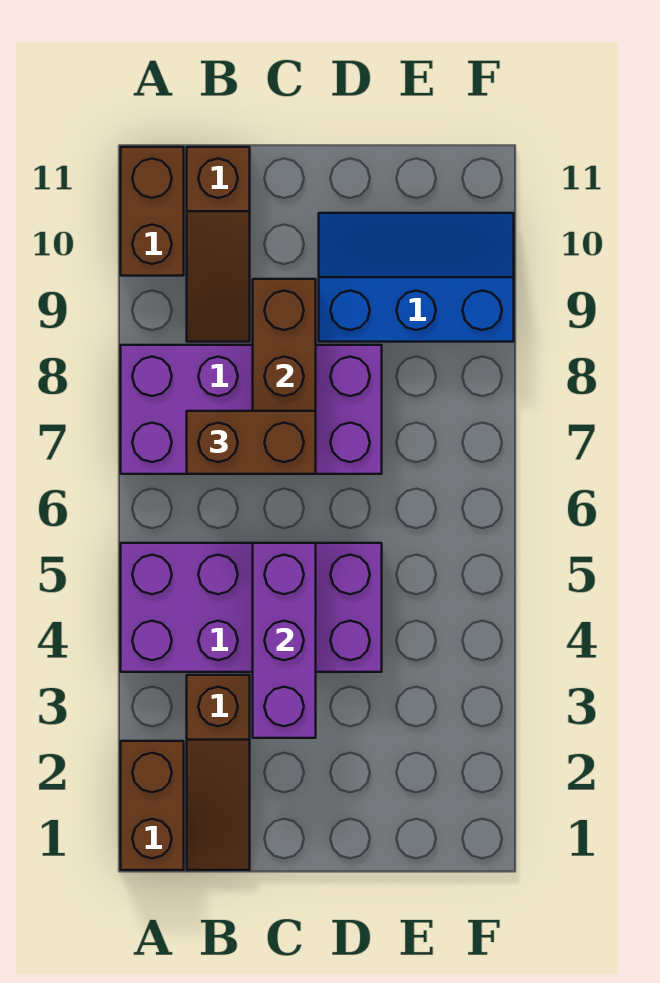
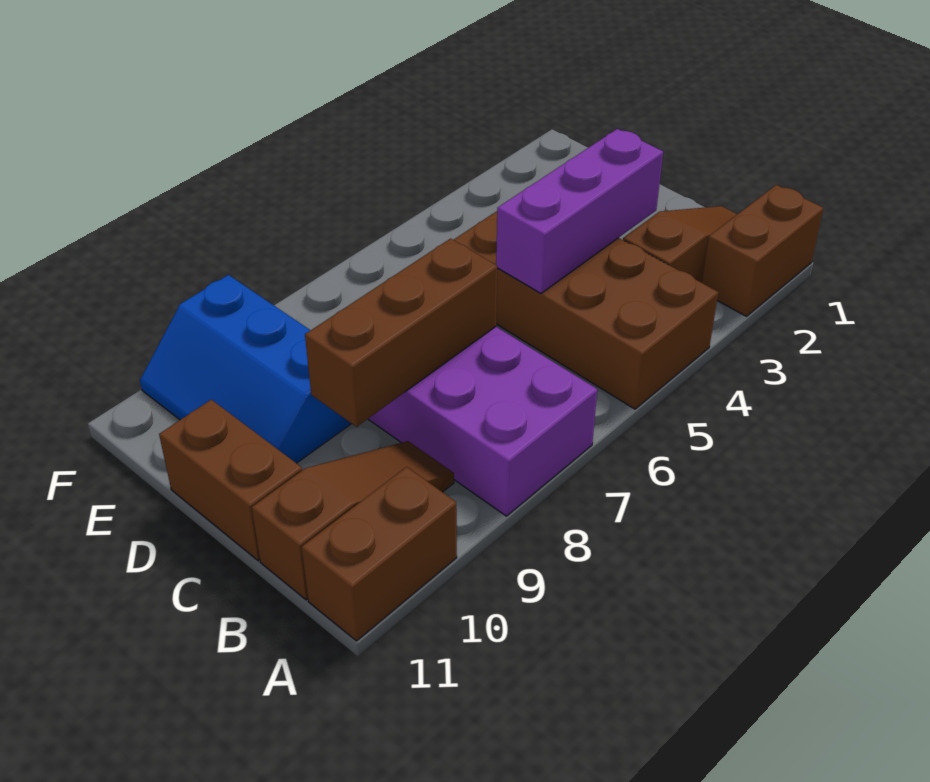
purple brick A4:D5 level 1 -> brown brick A4:D5 level 1
brown brick B7:C7 level 3 -> brown brick C11:D11 level 1

